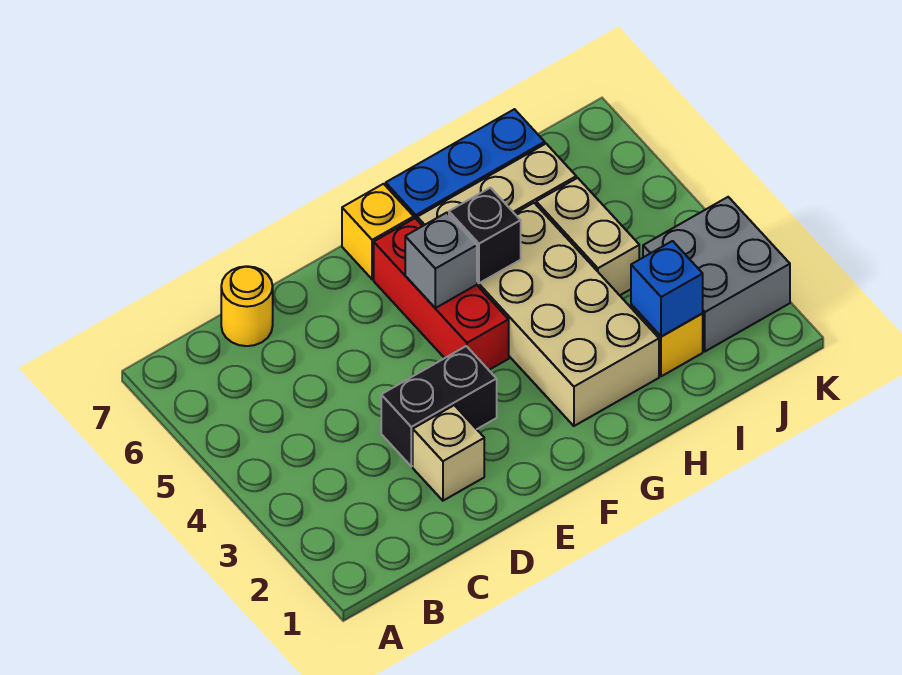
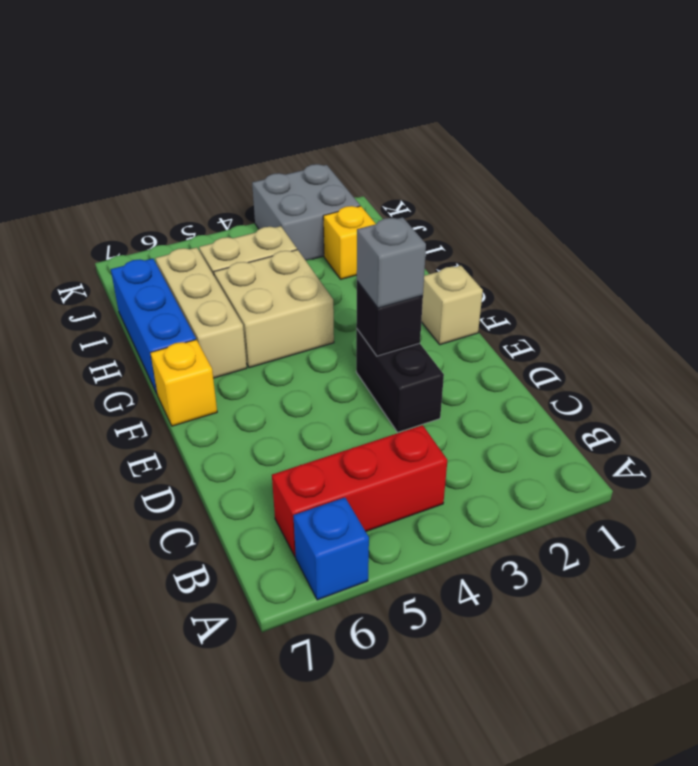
yellow round brick C7 level 1 -> none
tan brick D2 level 1 -> tan brick F1 level 1
red brick F4:F6 level 1 -> red brick B4:B6 level 1
grey brick F5 level 2 -> grey brick E3 level 3
tan brick G2:H5 level 1 -> tan brick G4:H5 level 1
black brick G5 level 2 -> black brick E3 level 2
blue brick I2 level 2 -> blue brick A6 level 1

